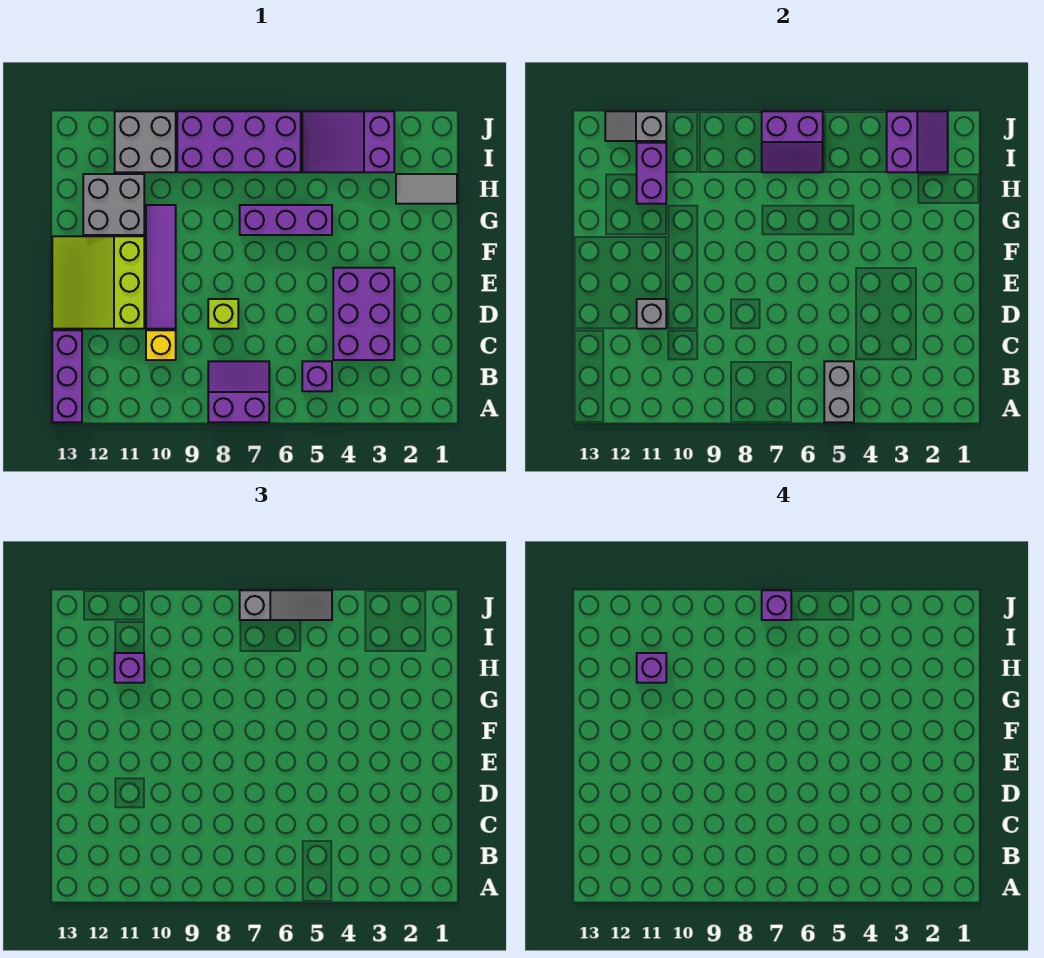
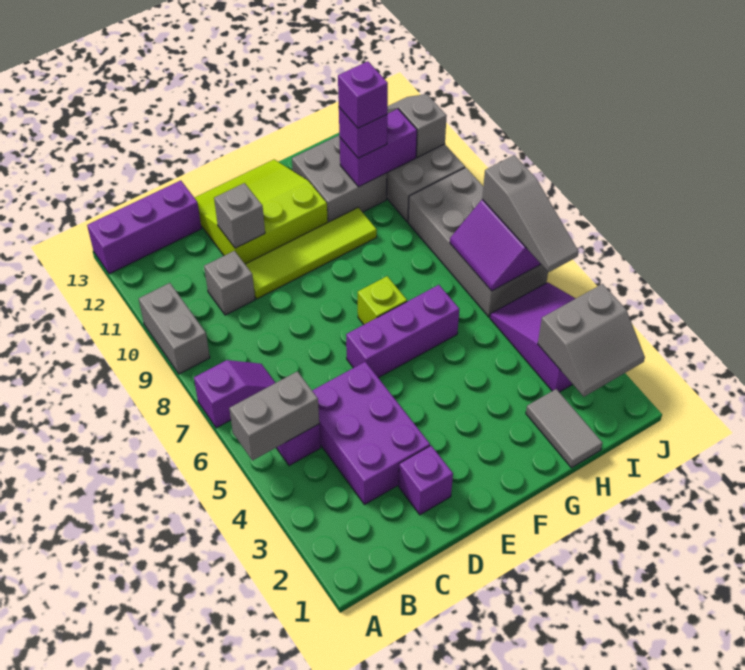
purple slope A7:B8 level 1 top A -> purple slope A7:B7 level 1 top A
none -> grey brick A9:A10 level 1
purple brick C3:E4 level 1 -> purple brick C3:D5 level 1
yellow brick C10 level 1 -> grey brick C10 level 1
lime brick D8 level 1 -> lime brick F7 level 1
purple tile D10:G10 level 1 -> lime tile D10:G10 level 1
purple brick G5:G7 level 1 -> purple brick E6:G6 level 1
purple slope I2:J3 level 2 top 3 -> grey slope I2:J3 level 2 top 3
purple brick I6:J9 level 1 -> grey brick I6:J9 level 1
purple brick J7 level 4 -> purple brick D2 level 1

